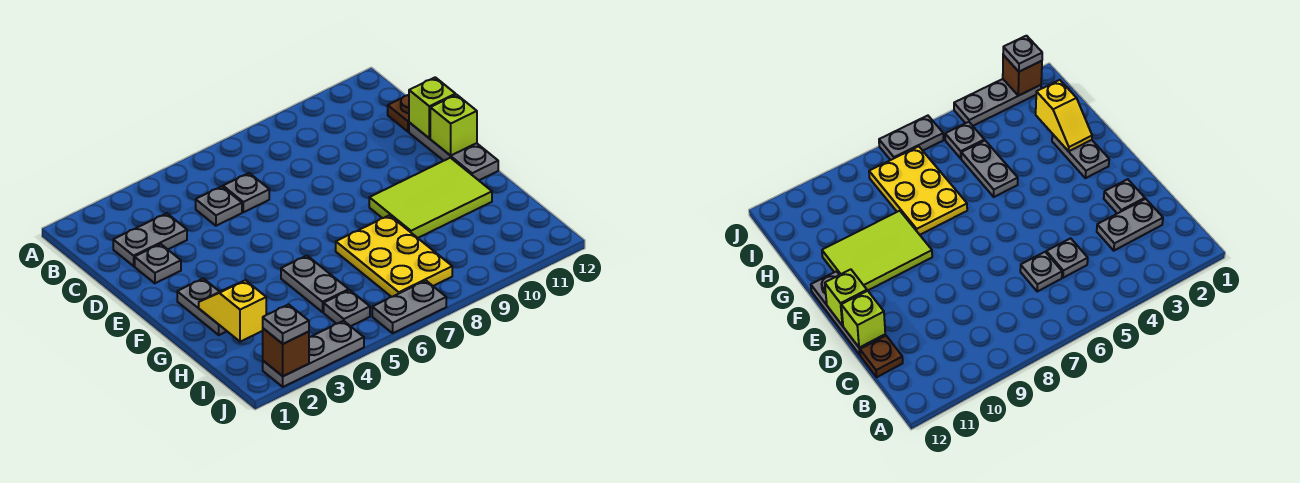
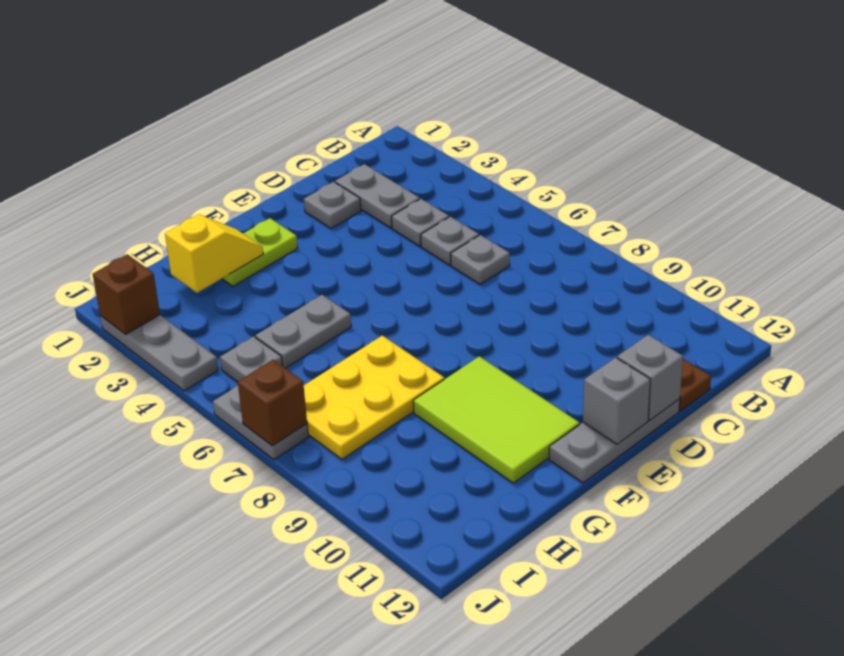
lime brick D12 level 2 -> grey brick D12 level 2
lime brick E12 level 2 -> grey brick E12 level 2
grey plate F2:G2 level 1 -> lime plate F2:G2 level 1
grey plate J2 level 3 -> grey plate C4 level 1
none -> brown brick J7 level 2

